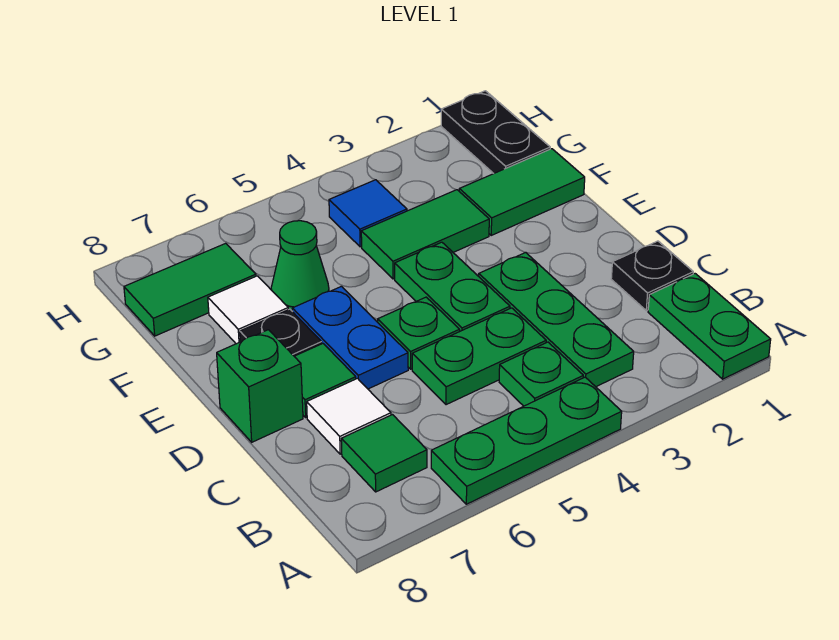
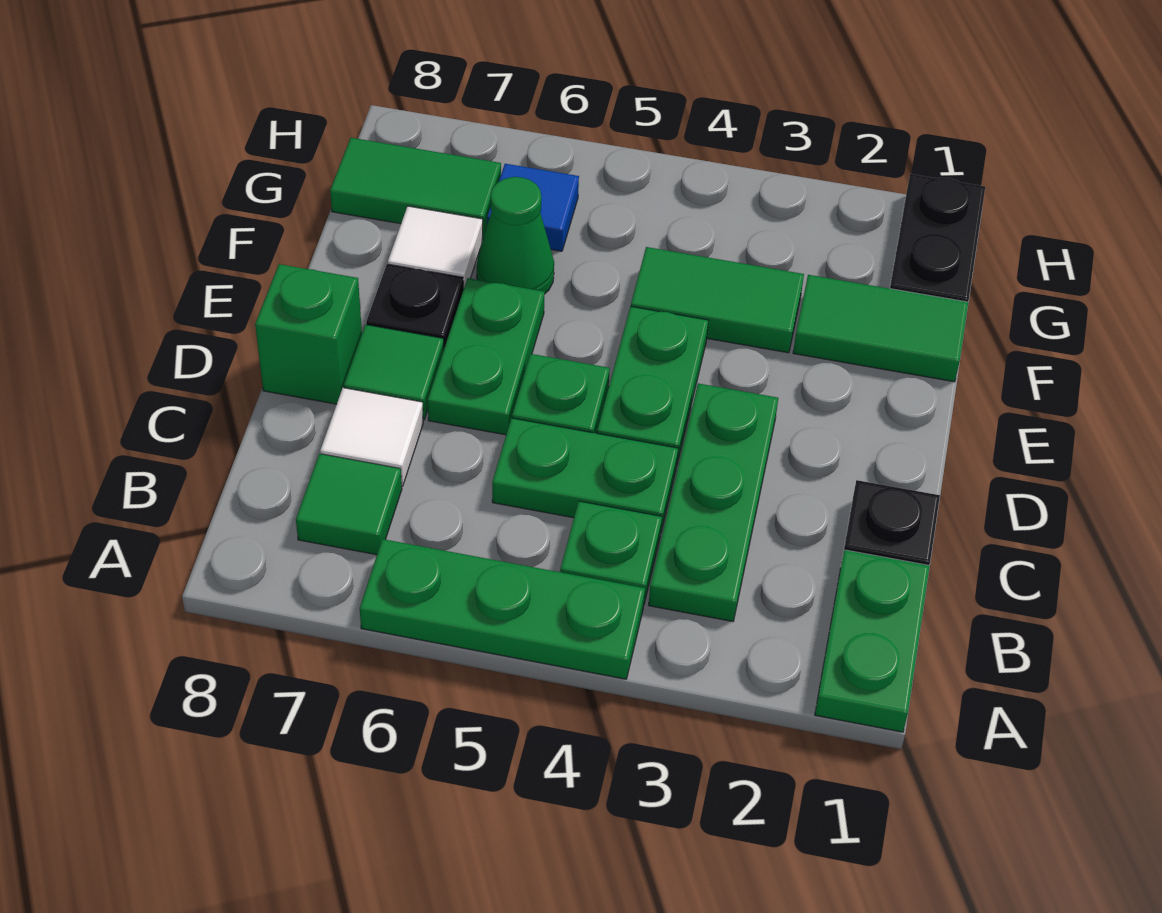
blue plate D6:E6 level 1 -> green plate D6:E6 level 1
blue tile G4 level 1 -> blue tile G6 level 1

